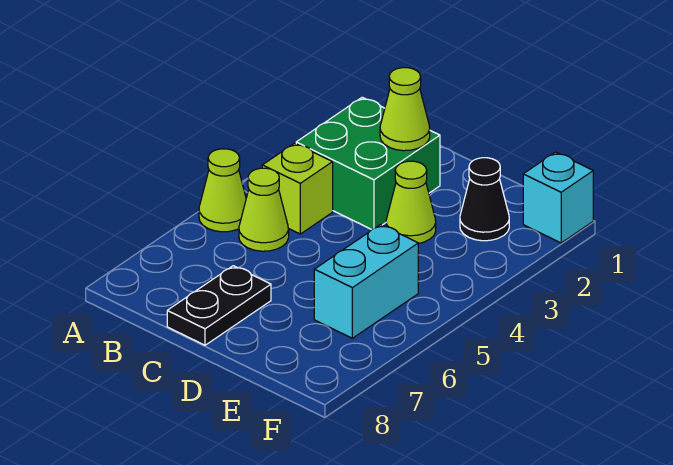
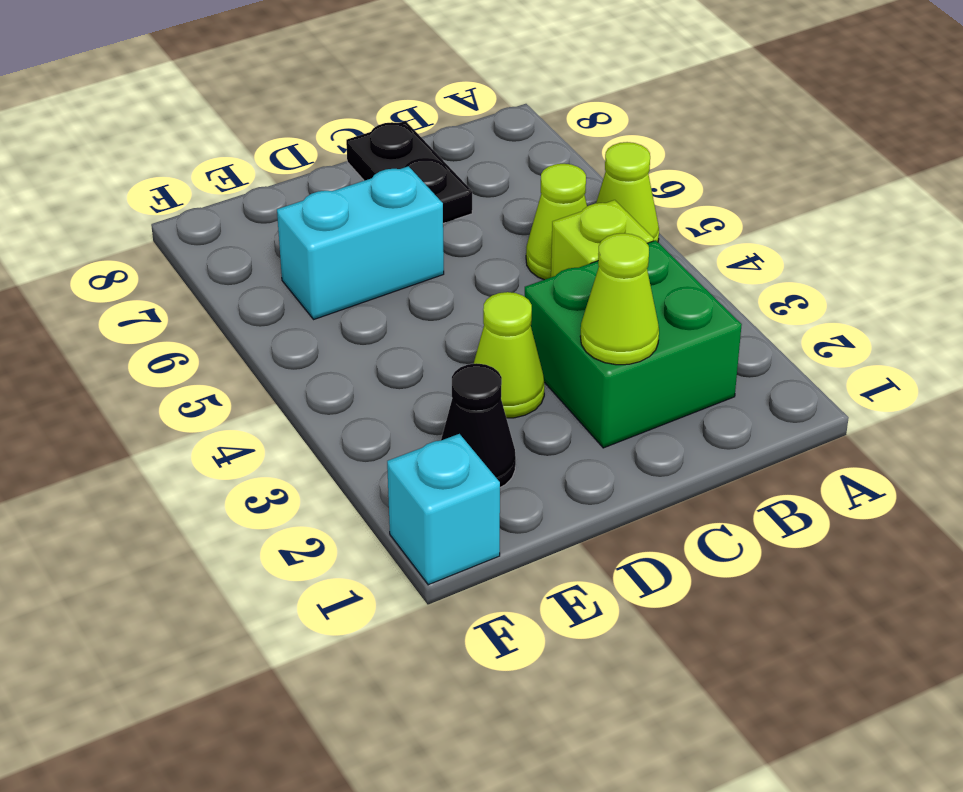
cyan brick E5:E6 level 1 -> cyan brick D6:E6 level 1

